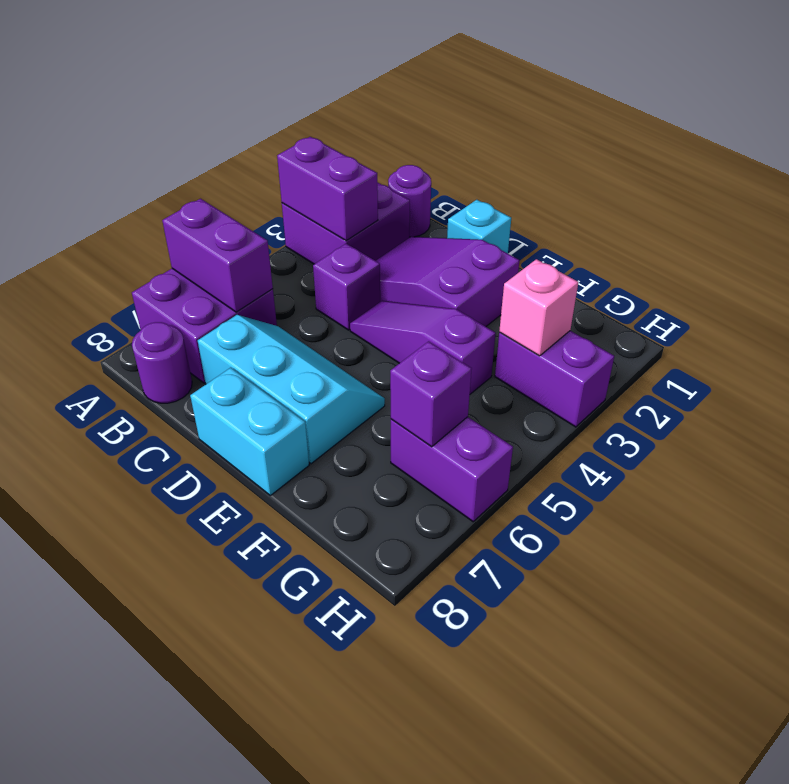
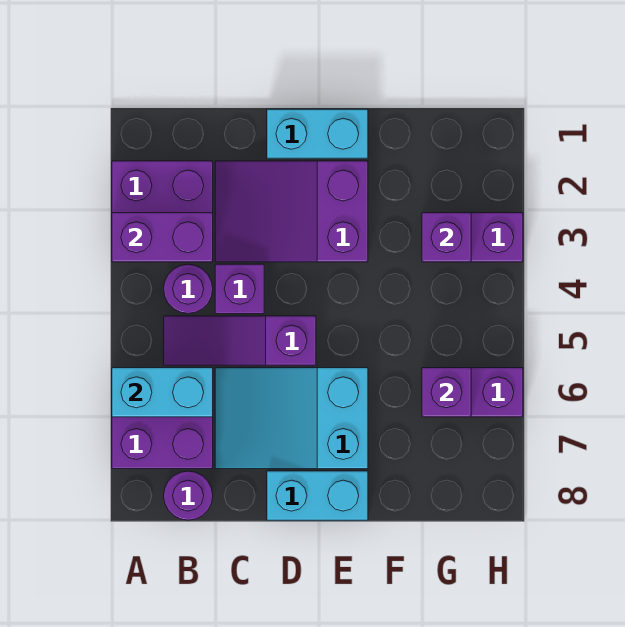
purple brick A6:B6 level 2 -> cyan brick A6:B6 level 2
purple round brick B1 level 1 -> purple round brick B4 level 1
cyan slope C6:E7 level 1 top 7 -> cyan slope C6:E7 level 1 top E
cyan brick D1 level 1 -> cyan brick D1:E1 level 1
purple slope D4:F4 level 1 top F -> purple slope B5:D5 level 1 top D
pink brick G3 level 2 -> purple brick G3 level 2

